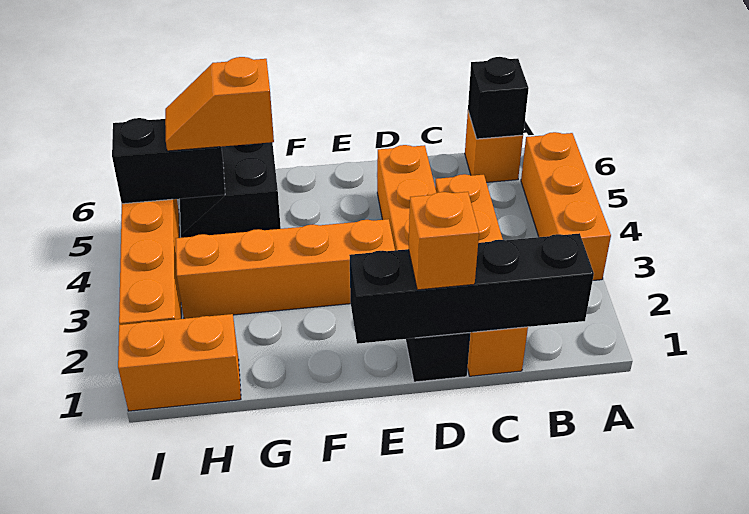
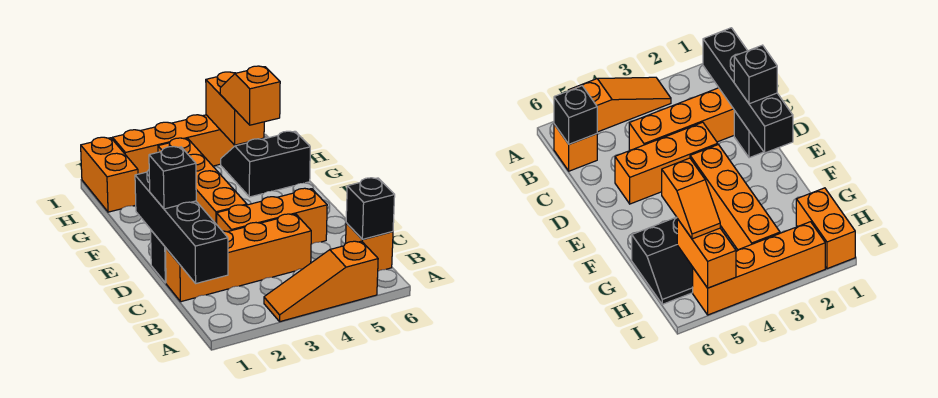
orange brick A3:A5 level 1 -> orange slope A3:A5 level 1 top 5
orange brick D1 level 3 -> black brick D1 level 3
black brick H5:I5 level 2 -> orange brick H5:I5 level 2

